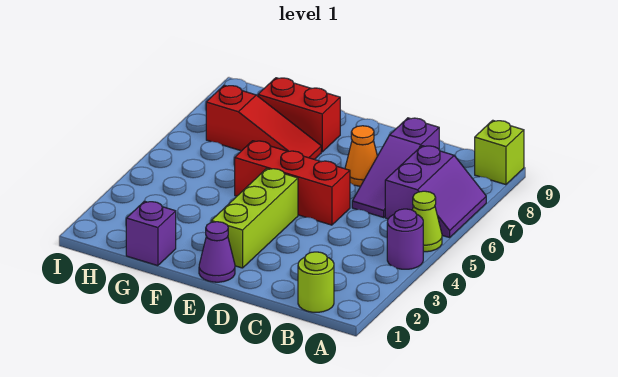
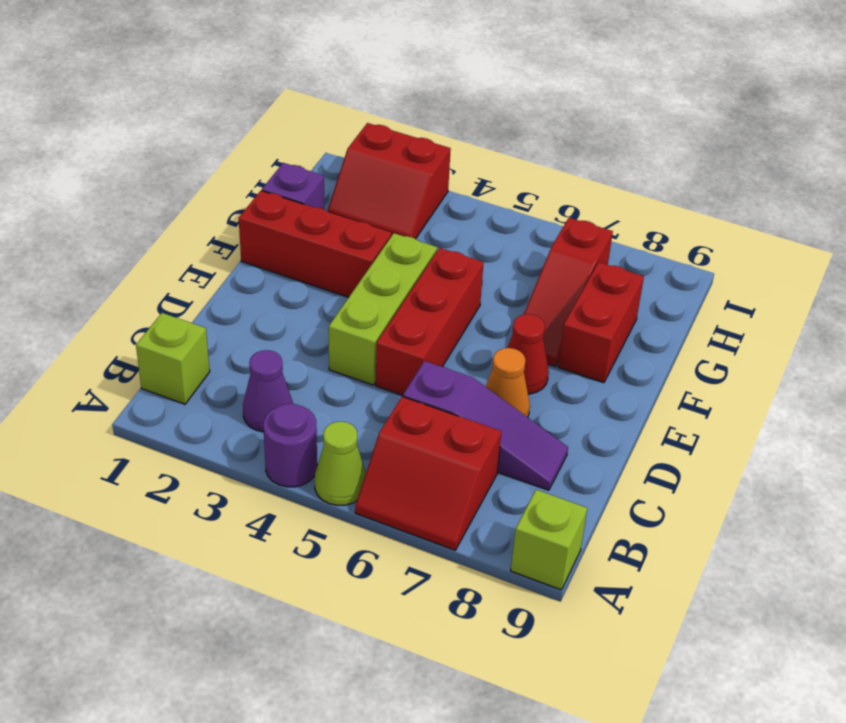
purple slope A6:B7 level 1 top B -> red slope A6:B7 level 1 top B
lime round brick B1 level 1 -> lime brick B1 level 1
purple slope C6:C8 level 1 top 8 -> purple slope C6:C8 level 1 top 6
purple cone E1 level 1 -> purple cone B3 level 1
lime brick E2:E4 level 1 -> lime brick D4:F4 level 1
none -> red cone E7 level 1
none -> red brick F1:F3 level 1
none -> red slope H2:I3 level 1 top I

